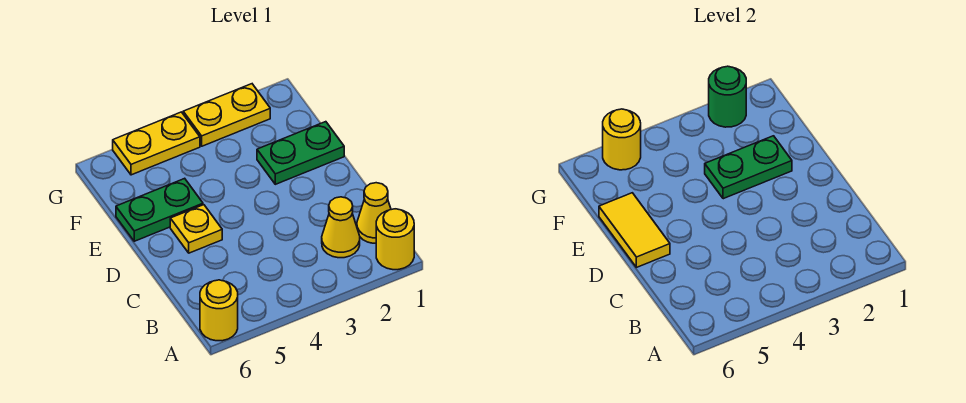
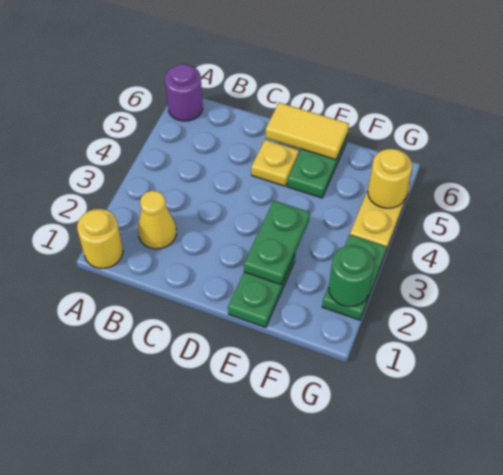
yellow round brick A6 level 1 -> purple round brick A6 level 1
yellow cone B1 level 1 -> none
yellow plate G2:G3 level 1 -> green plate G2:G3 level 1

